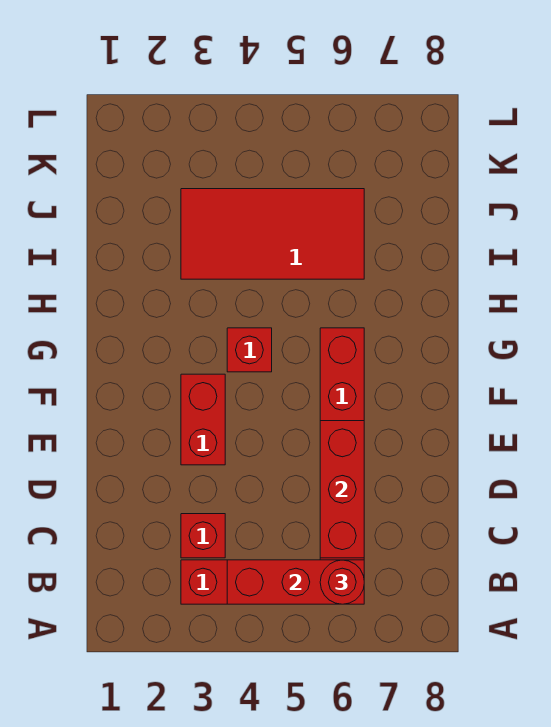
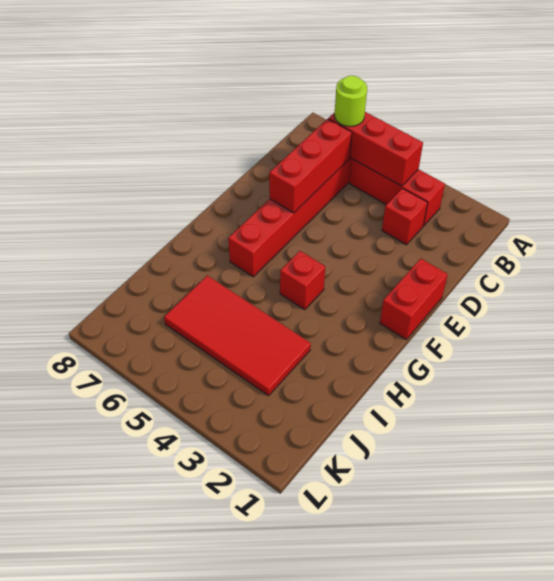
red round brick B6 level 3 -> lime round brick B6 level 3
red brick E3:F3 level 1 -> red brick E1:F1 level 1

